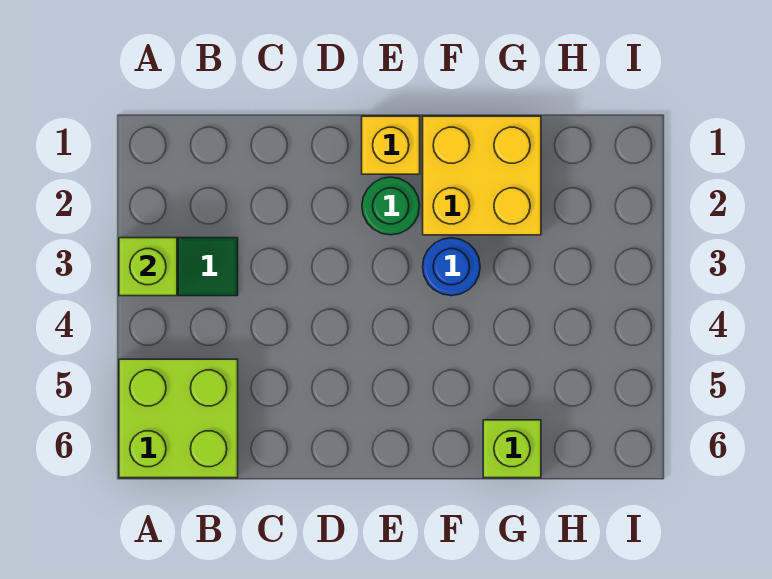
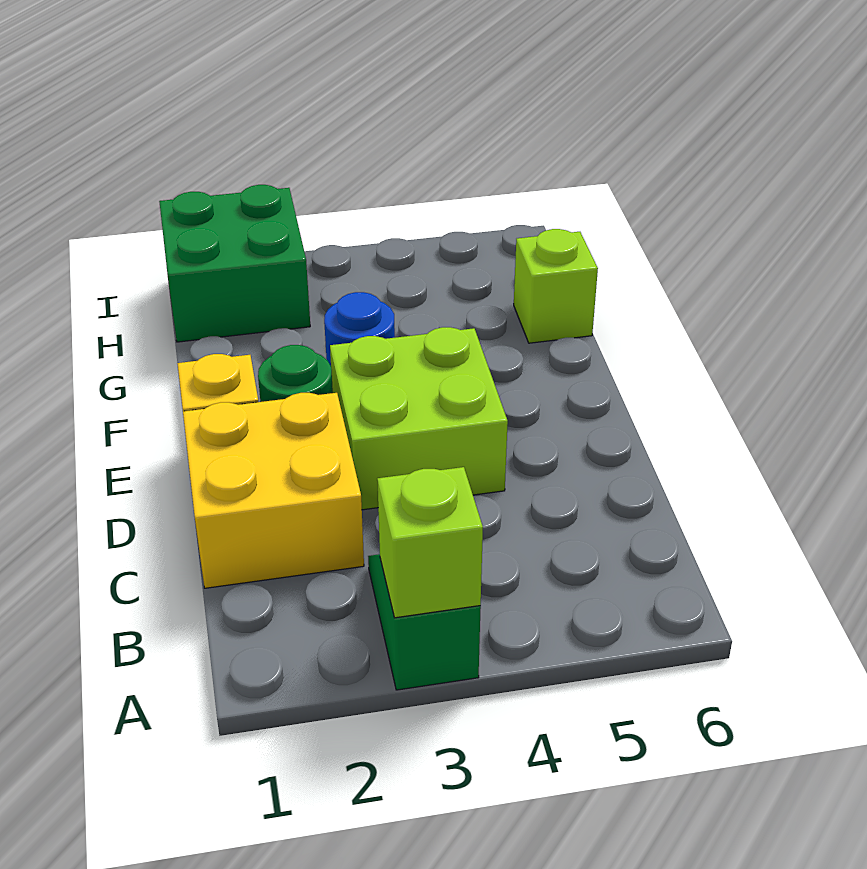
lime brick A5:B6 level 1 -> lime brick D3:E4 level 1
yellow brick F1:G2 level 1 -> yellow brick C1:D2 level 1
none -> green brick H1:I2 level 1

